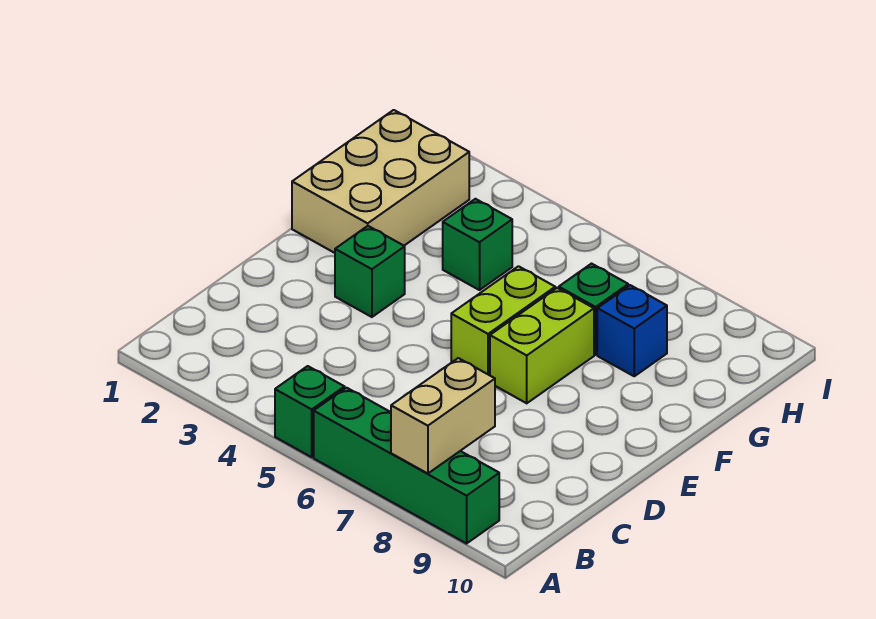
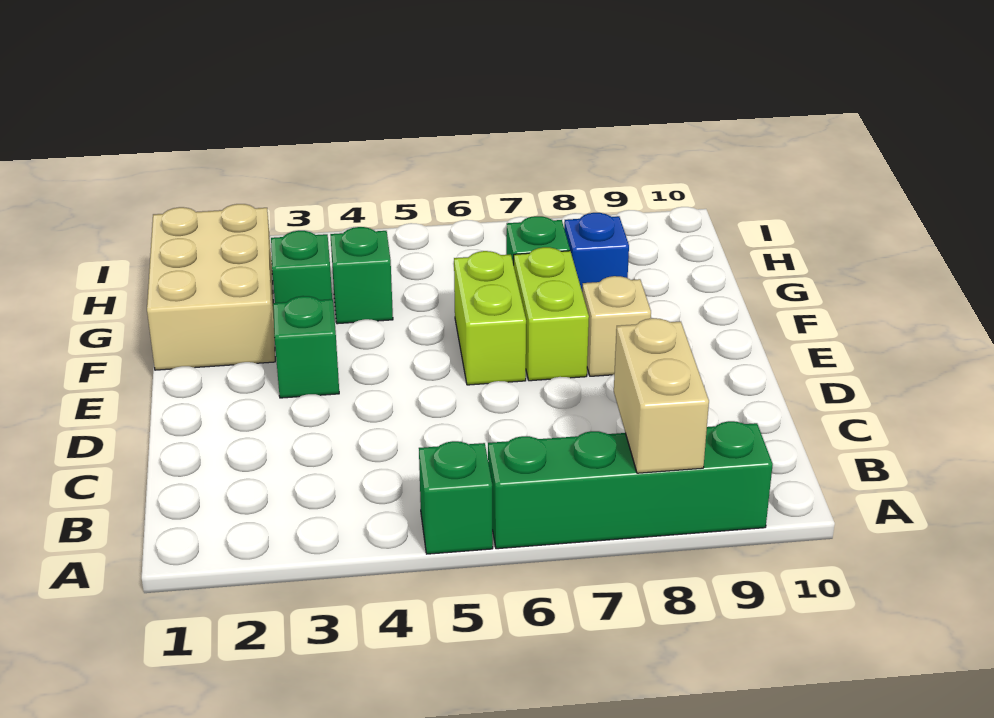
none -> tan brick E8 level 1
none -> green brick G3 level 1

